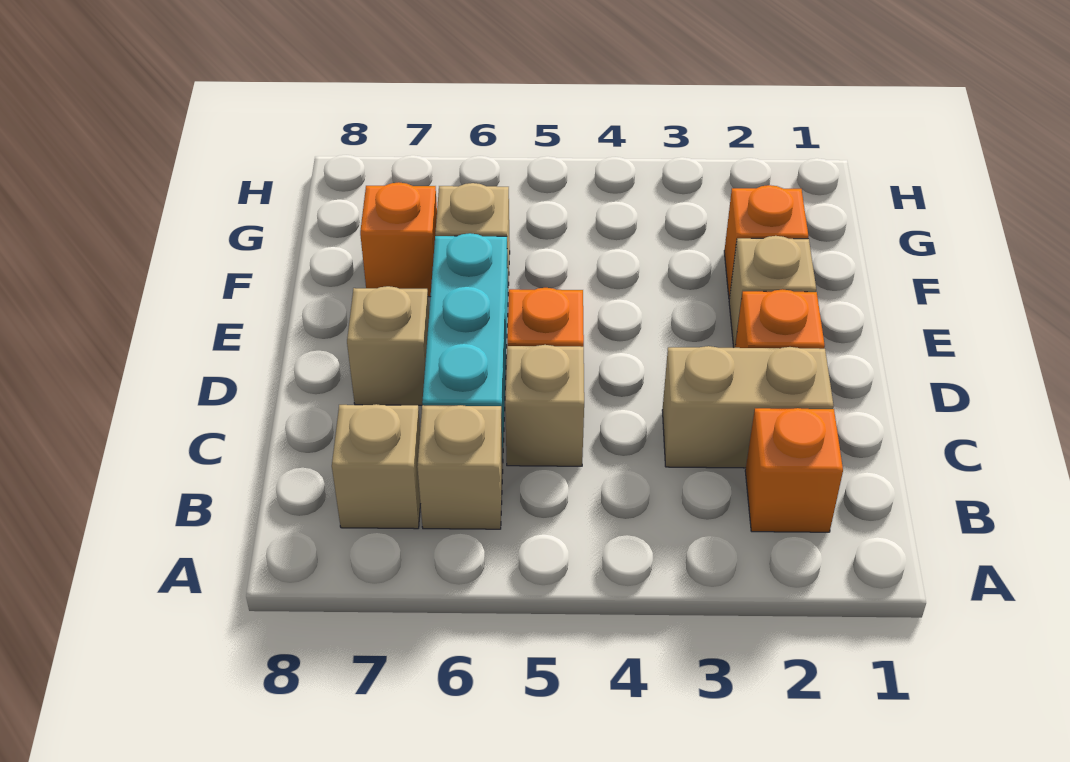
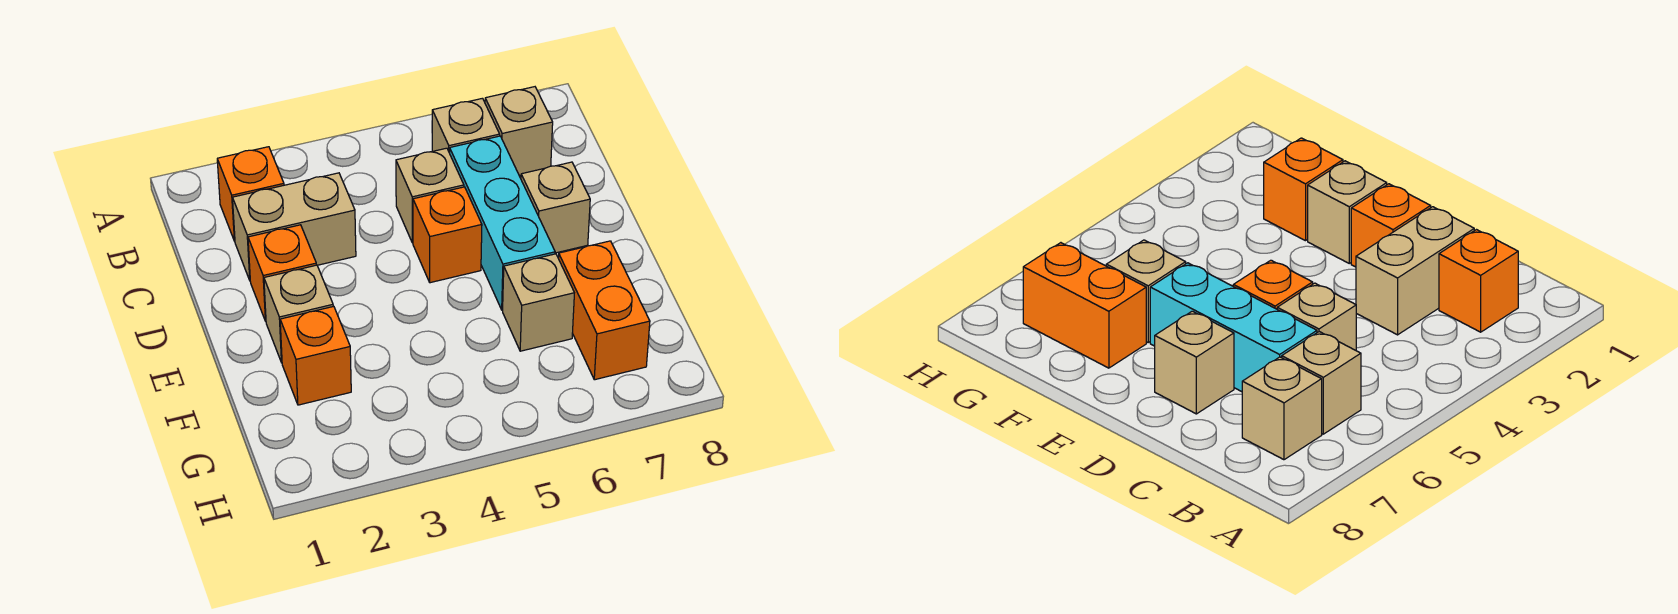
orange brick F7 level 1 -> orange brick F7:G7 level 1

